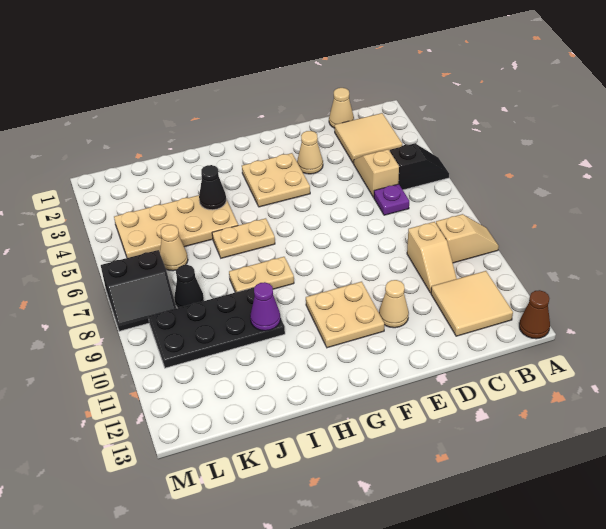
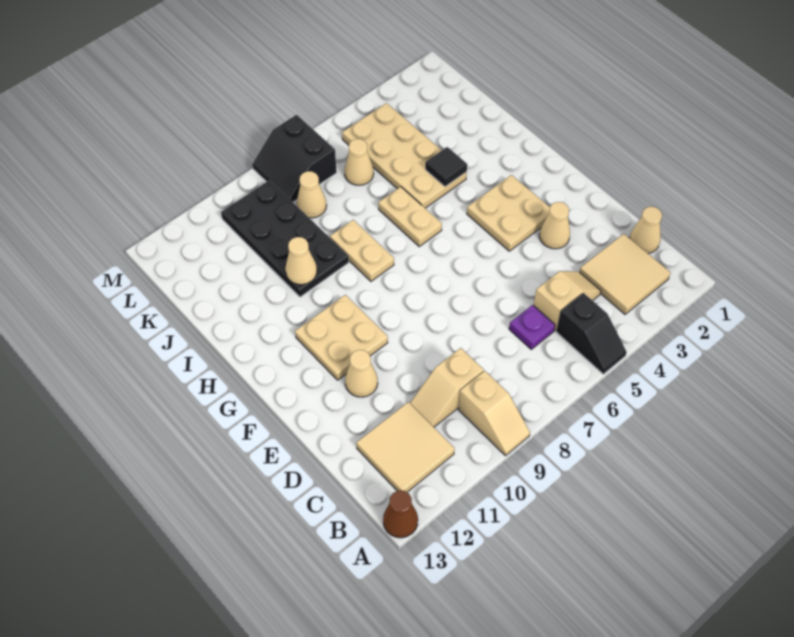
black cone I4 level 2 -> black tile I4 level 2
purple cone I10 level 2 -> tan cone I10 level 2
black cone K8 level 1 -> tan cone K8 level 1

